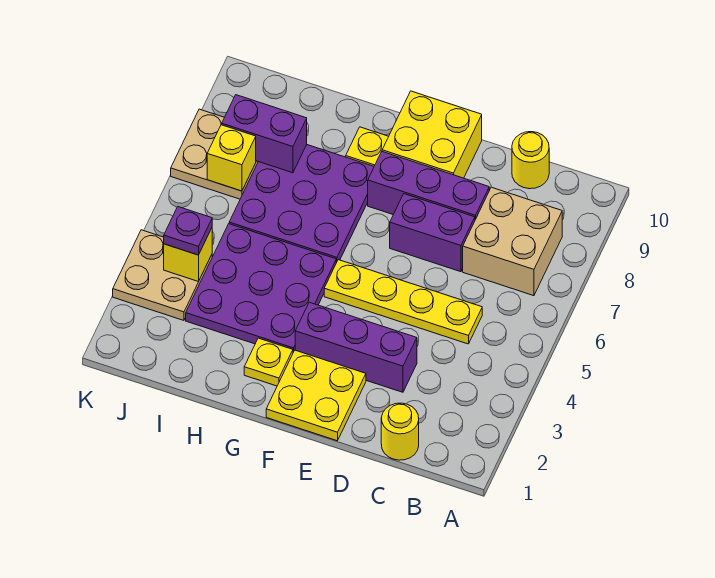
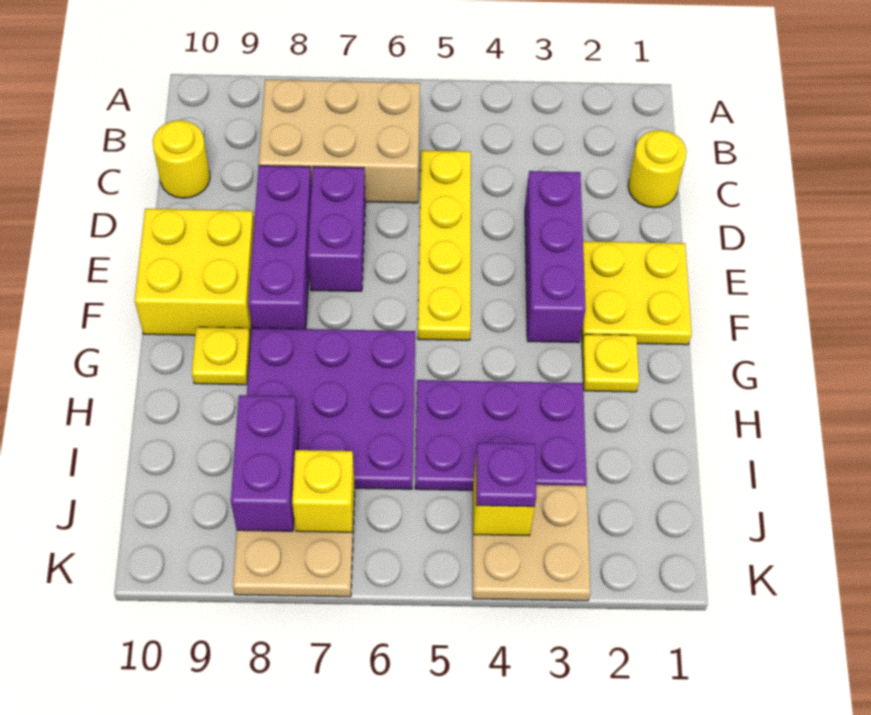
tan brick B7:C8 level 1 -> tan brick B6:C8 level 1
purple plate G3:I5 level 1 -> purple plate H3:I5 level 1

